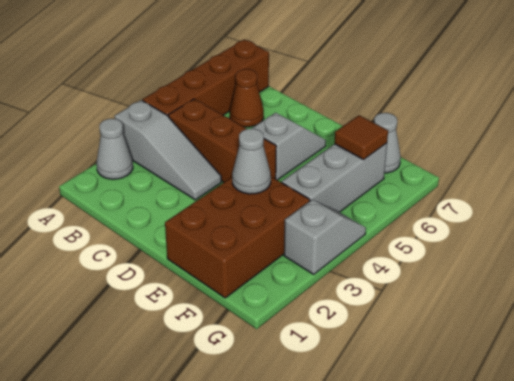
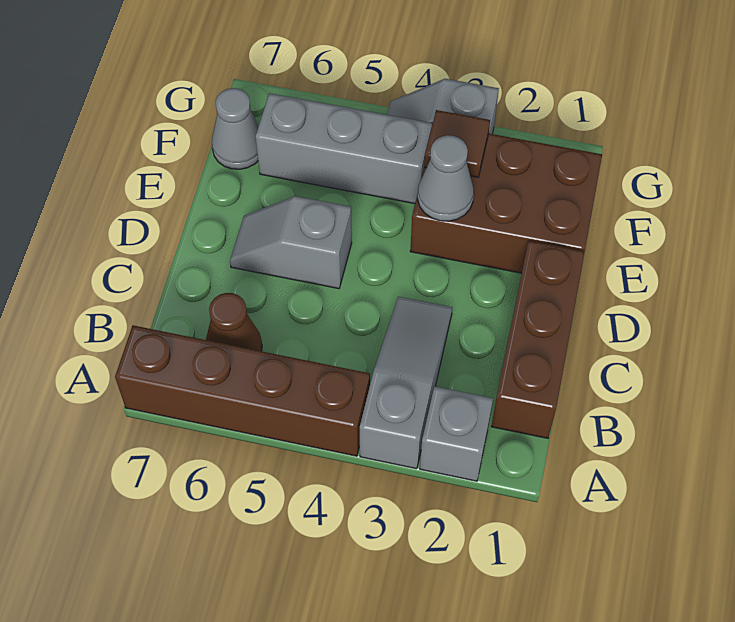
grey cone A2 level 1 -> grey brick A2 level 1
brown brick B4:D4 level 1 -> brown brick B1:D1 level 1
brown tile F6 level 2 -> brown tile F3 level 2

